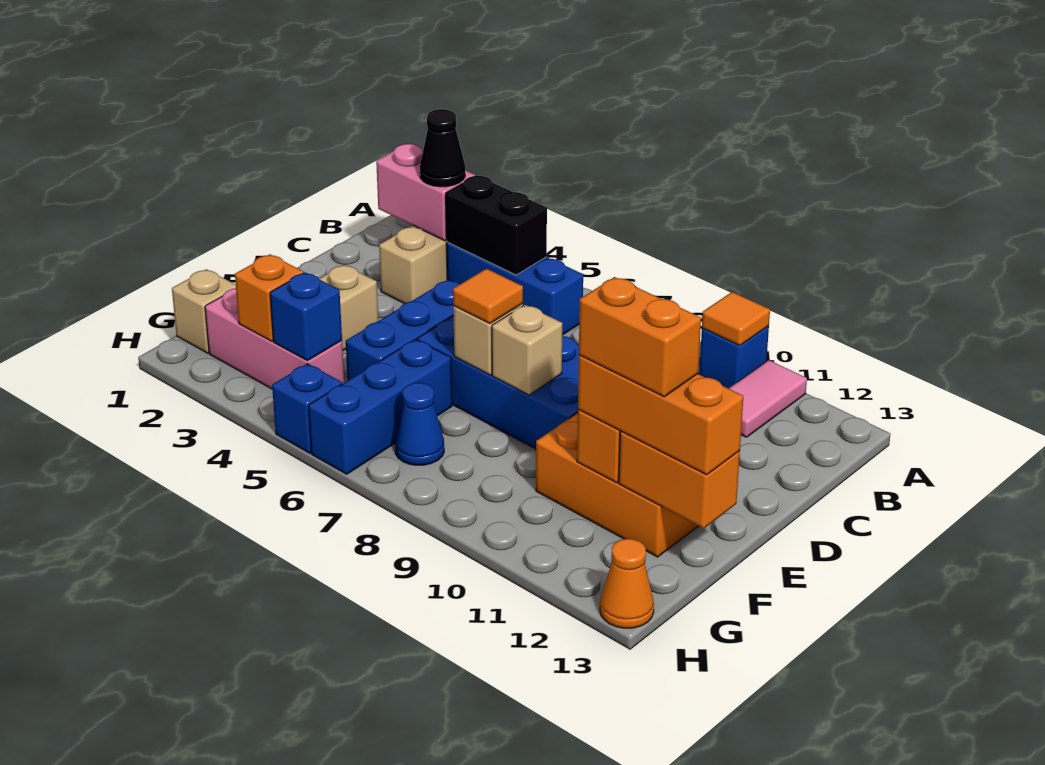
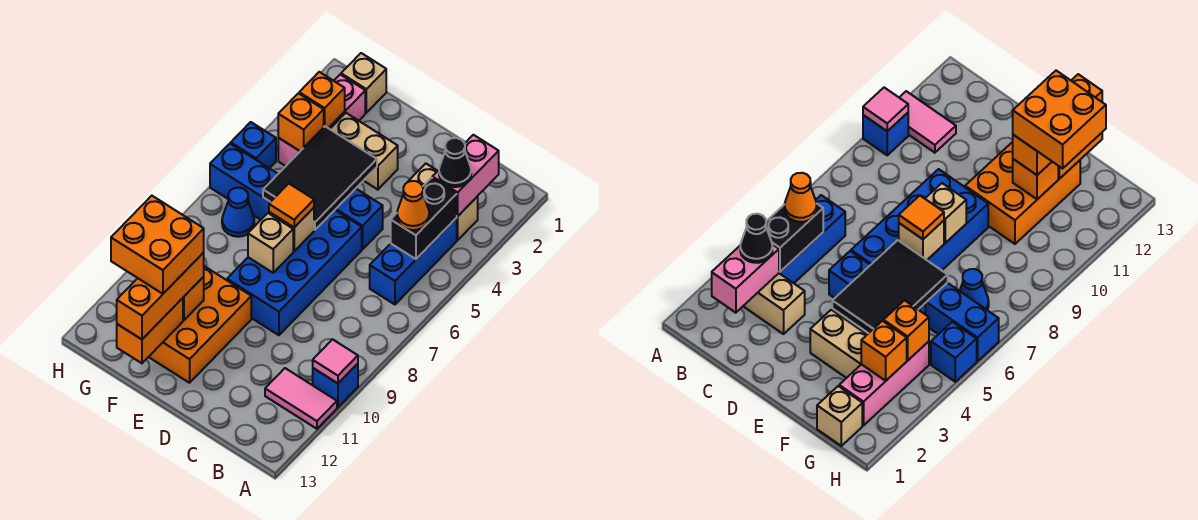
orange tile A10 level 2 -> pink tile A10 level 2
none -> black tile E4:F6 level 2
orange brick F11:F12 level 4 -> orange brick F11:G12 level 4
blue brick G4 level 2 -> orange brick G4 level 2
orange cone H13 level 1 -> orange cone B5 level 3

